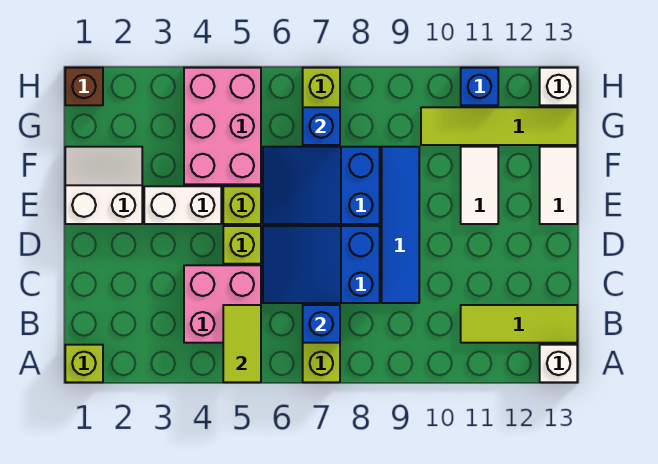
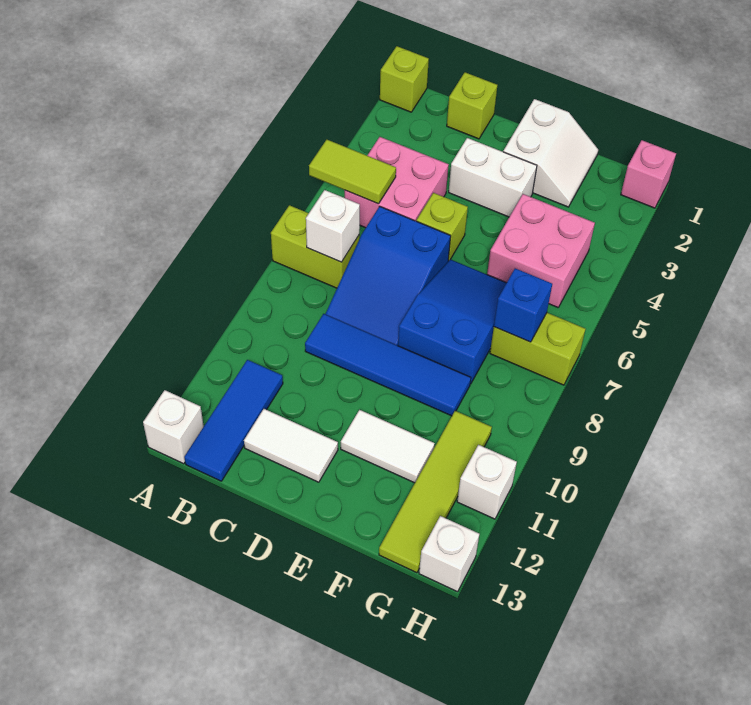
blue brick B7 level 2 -> white brick B7 level 2
lime tile B11:B13 level 1 -> blue tile B11:B13 level 1
blue slope C6:D8 level 1 top 8 -> blue slope C6:D8 level 1 top 6
white brick E3:E4 level 1 -> white brick D3:E3 level 1
lime brick E5 level 1 -> lime brick C1 level 1
white tile E13:F13 level 1 -> white tile C12:D12 level 1
pink brick F4:H5 level 1 -> pink brick F4:G5 level 1
brown brick H1 level 1 -> pink brick H1 level 1
blue brick H11 level 1 -> white brick H11 level 1

